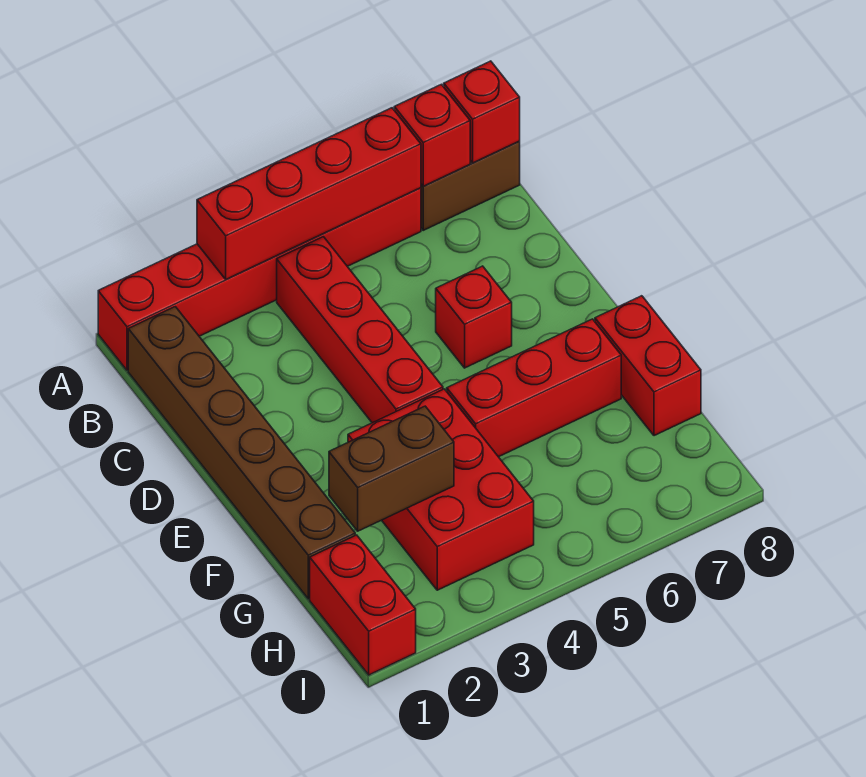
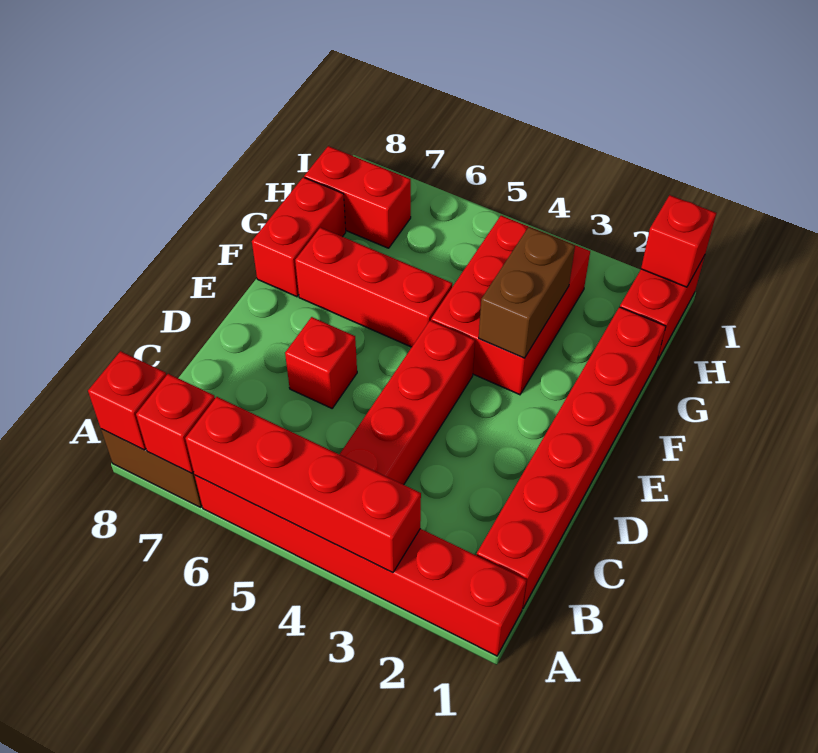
brown brick B1:G1 level 1 -> red brick B1:G1 level 1
brown brick G2:G3 level 2 -> brown brick F3:G3 level 2
none -> red brick H7:H8 level 1
none -> red brick I1 level 2

